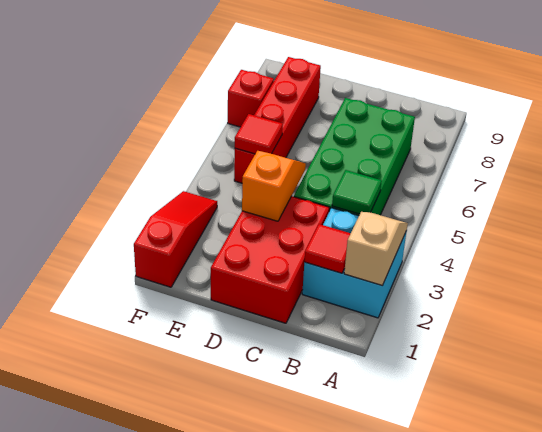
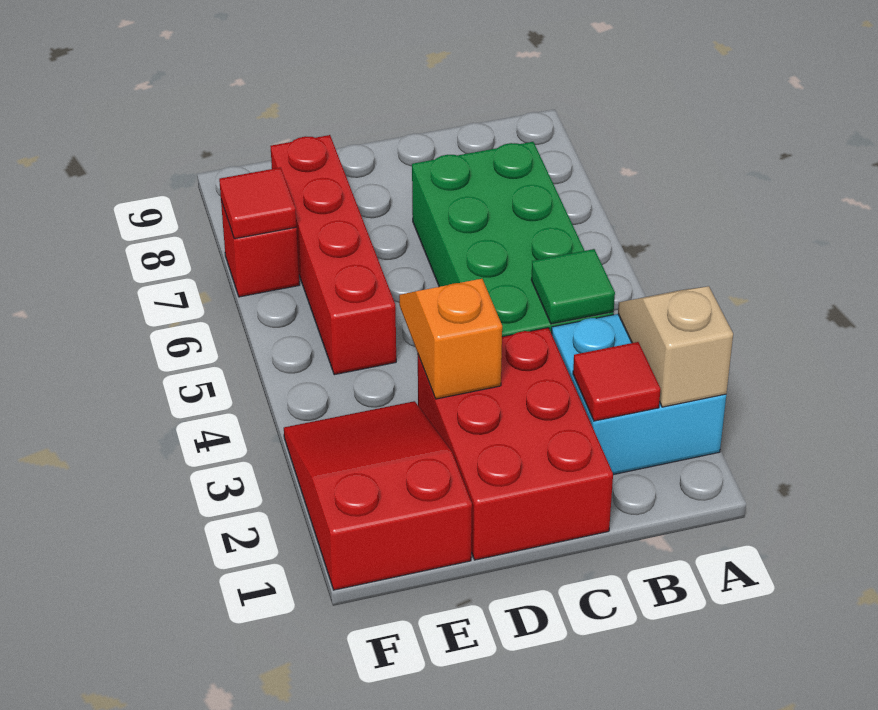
red tile E5 level 2 -> red tile F7 level 2
red slope F1:F3 level 1 top 1 -> red slope E1:F3 level 1 top 1

